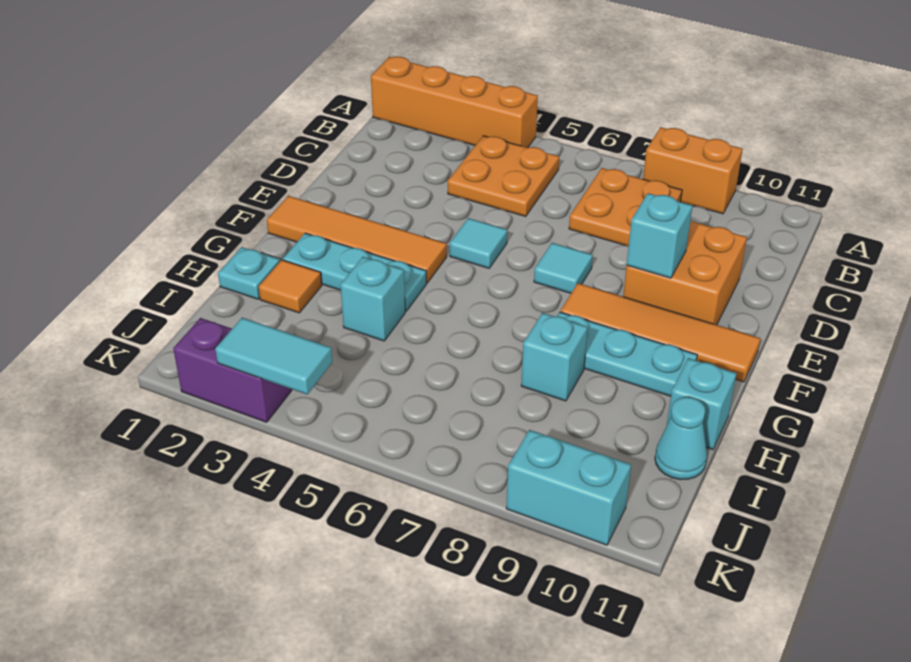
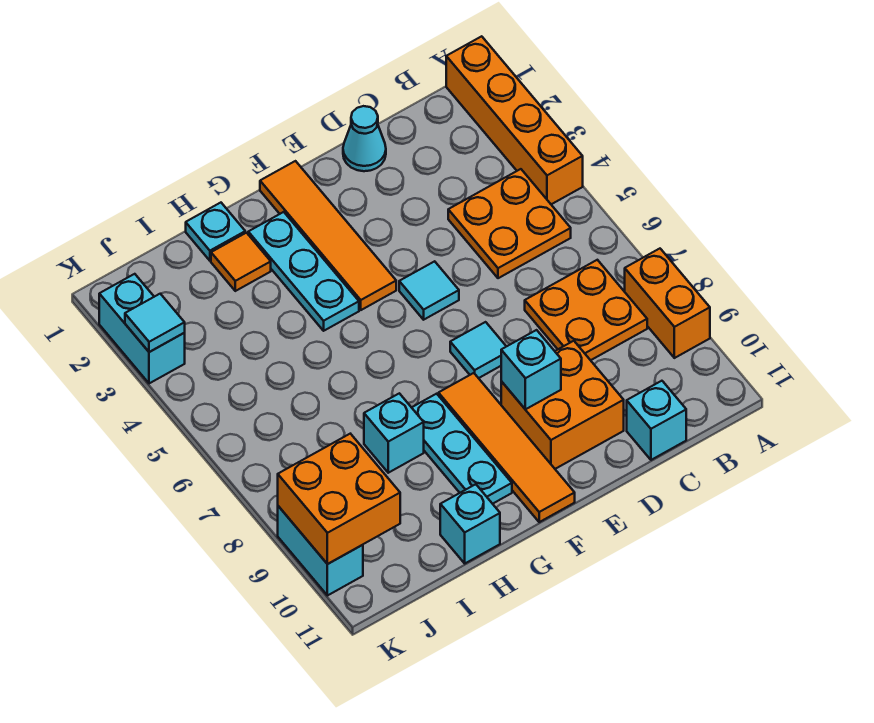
cyan brick H4 level 1 -> cyan brick C11 level 1
cyan cone I11 level 1 -> cyan cone D1 level 1
none -> orange brick J9:K10 level 2
purple brick K2:K3 level 1 -> cyan brick K2:K3 level 1
cyan tile K3:K4 level 2 -> cyan tile K3 level 2

